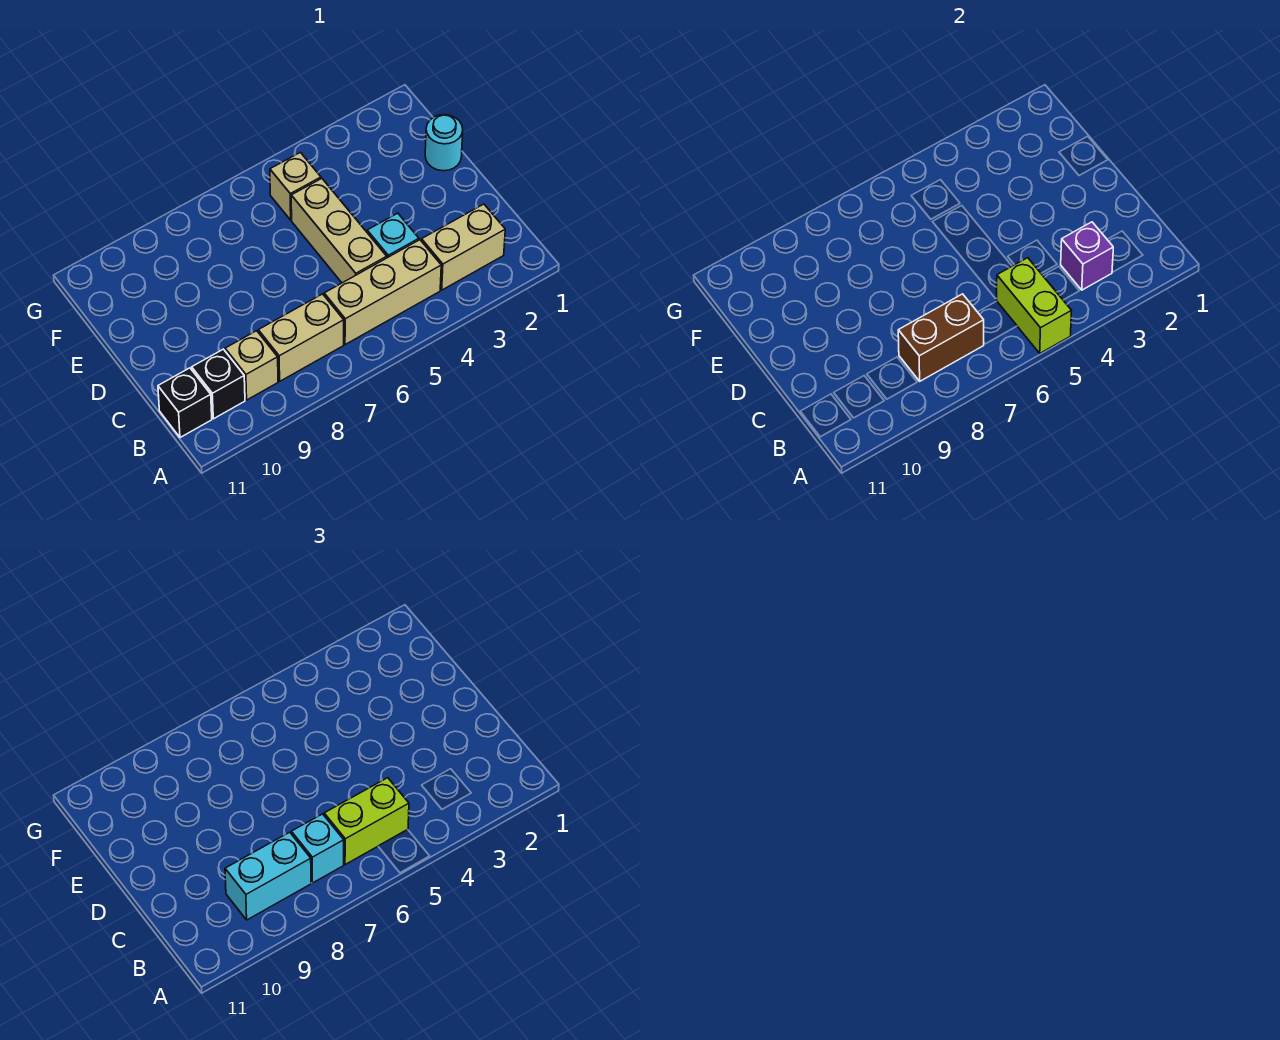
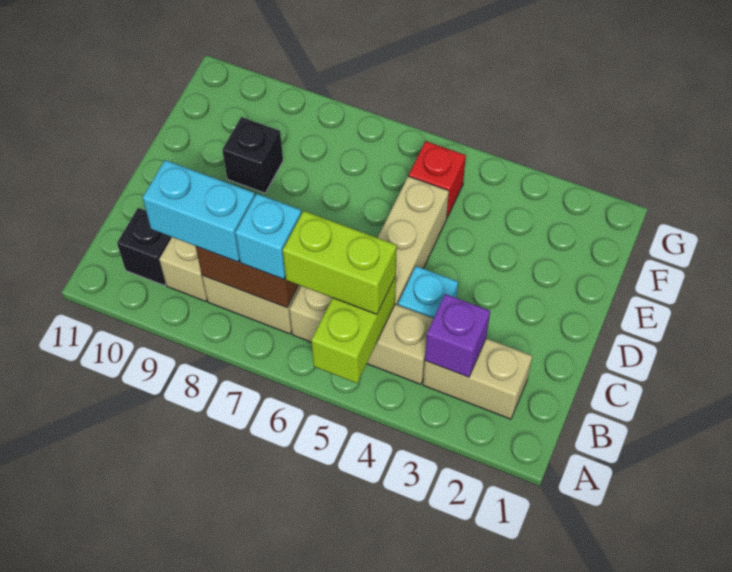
black brick B11 level 1 -> black brick E9 level 1
cyan round brick E1 level 1 -> none
tan brick F5 level 1 -> red brick F5 level 1

